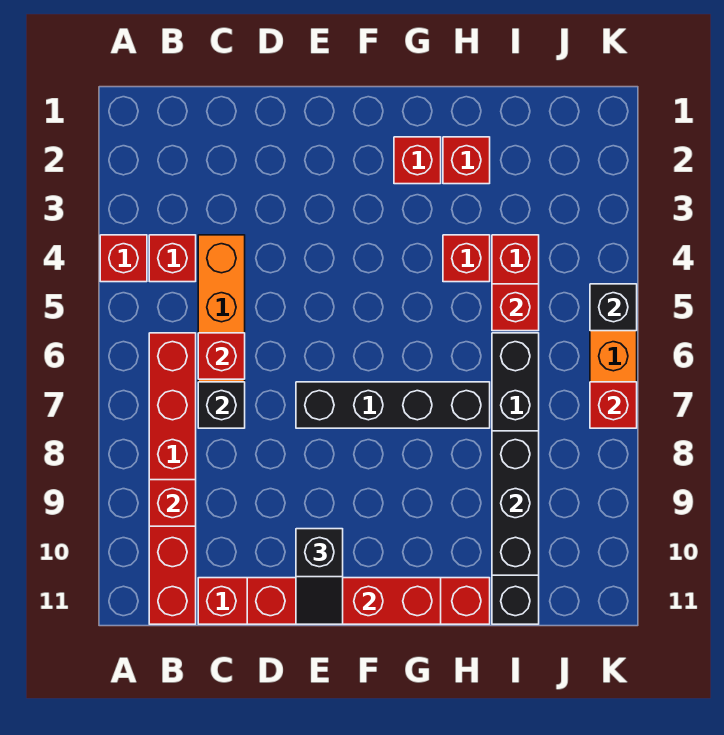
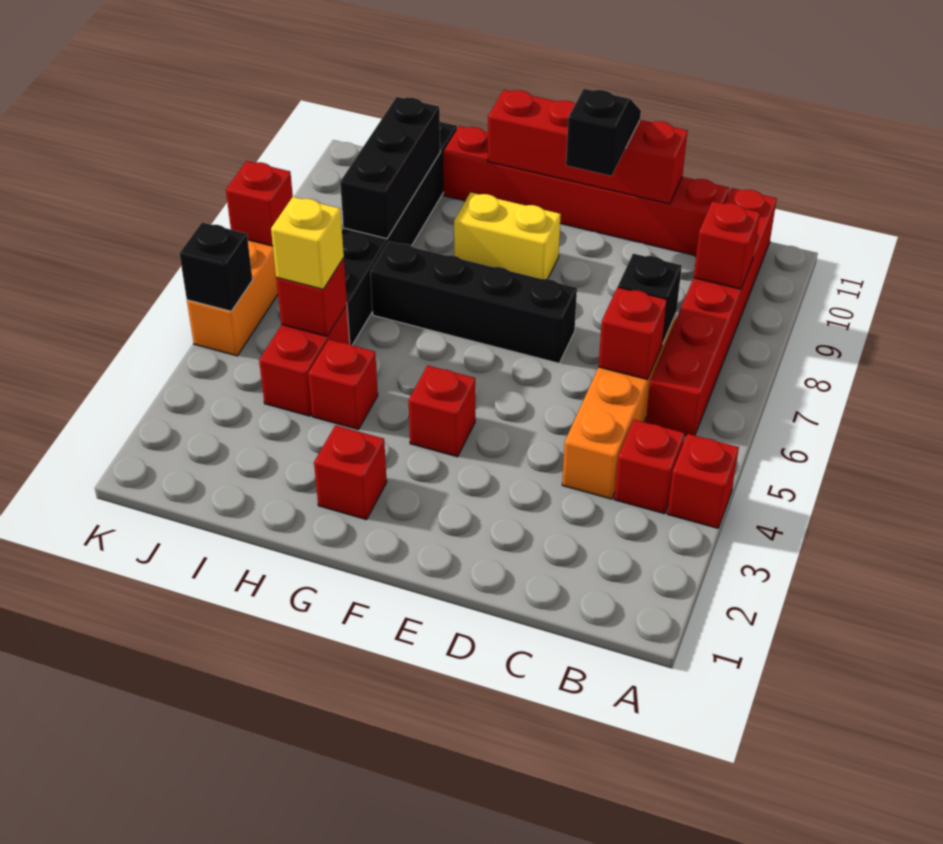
none -> yellow brick F9:G9 level 1
red brick H2 level 1 -> red brick F4 level 1
none -> yellow brick I5 level 3

